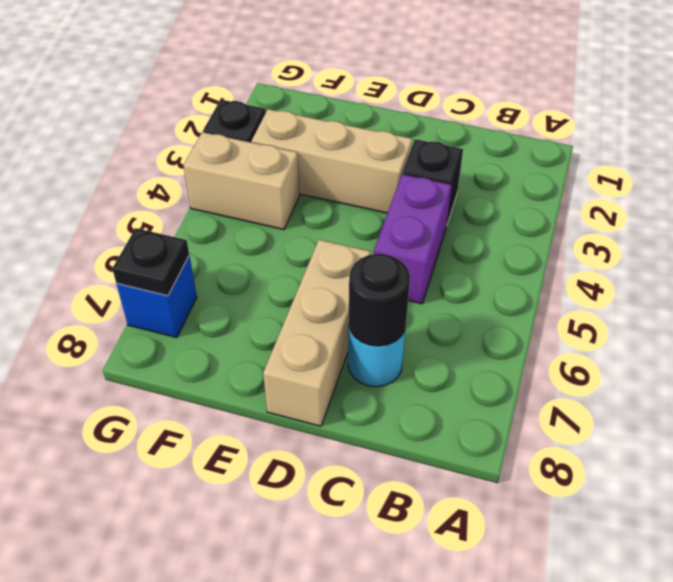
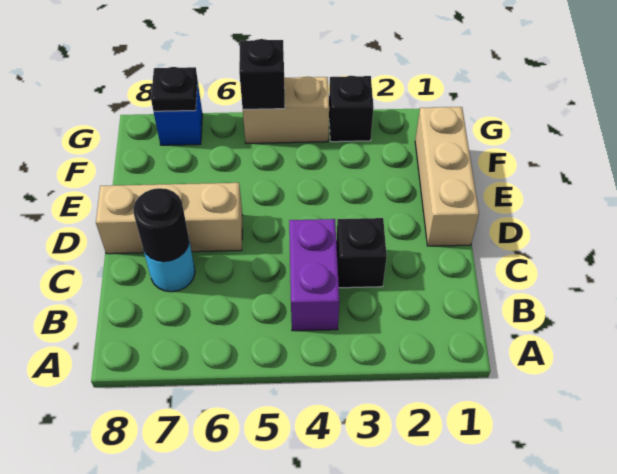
purple brick C4:C5 level 1 -> purple brick B4:C4 level 1
tan brick D3:F3 level 1 -> tan brick D1:F1 level 1
tan brick F4:G4 level 1 -> tan brick G4:G5 level 1
none -> black brick G5 level 2

